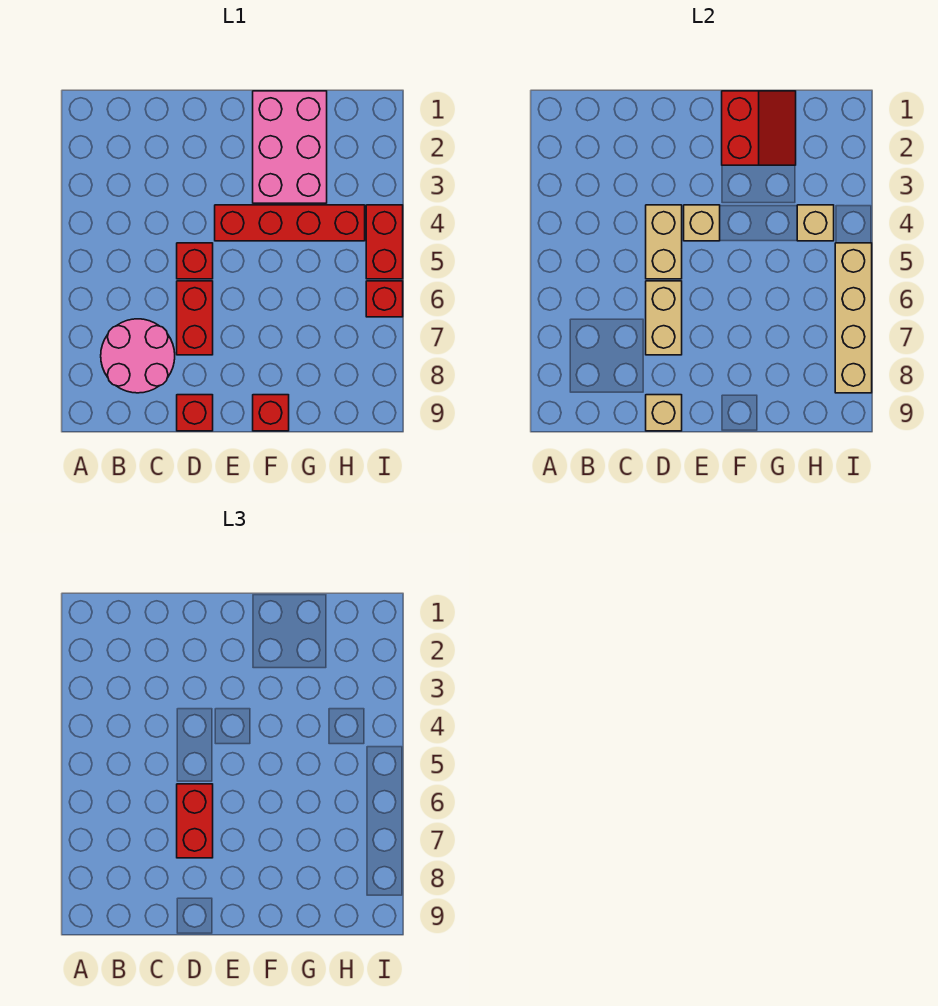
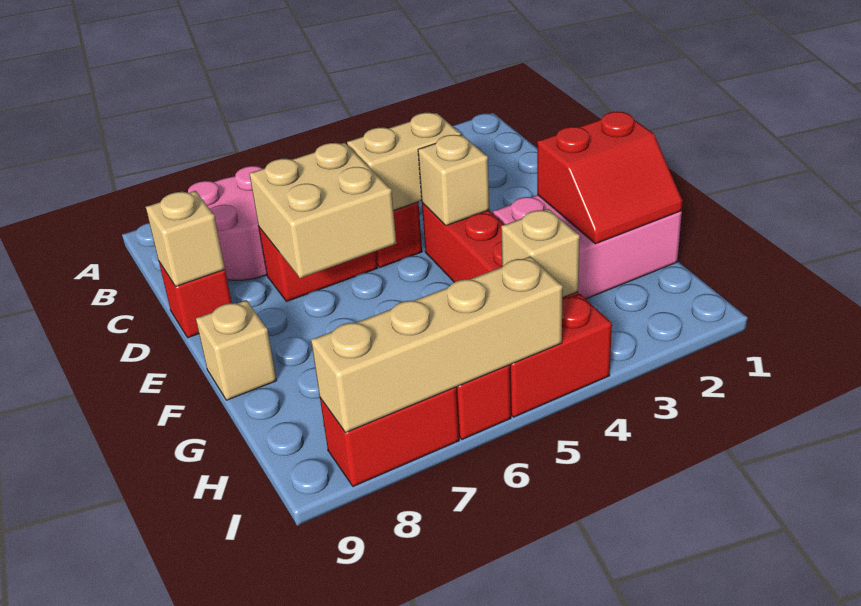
tan brick D6:D7 level 2 -> tan brick D6:E7 level 2
red brick D6:D7 level 3 -> red brick I7:I8 level 1
red brick F9 level 1 -> tan brick F9 level 1

